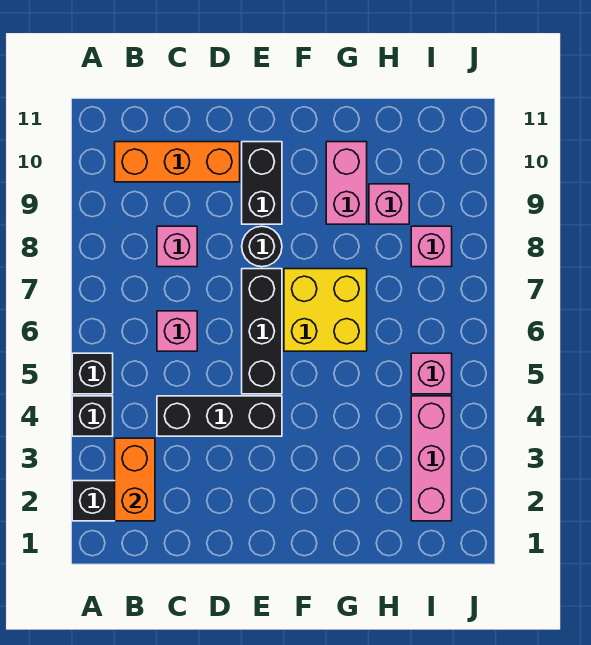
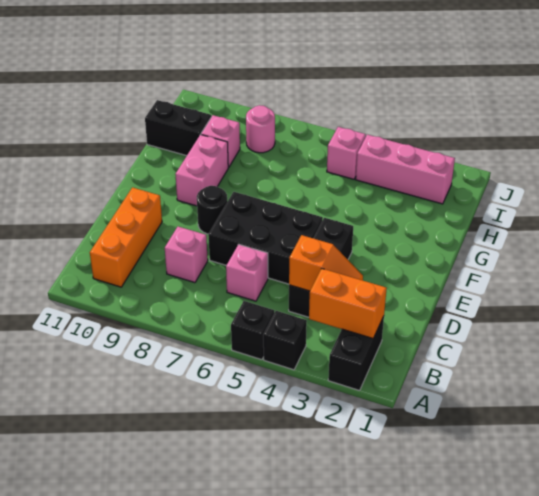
none -> orange slope C3:C4 level 2 top 4
black brick E5:E7 level 1 -> black brick D5:E7 level 1
black brick E9:E10 level 1 -> black brick H10:H11 level 1
yellow brick F6:G7 level 1 -> none
pink brick G9:G10 level 1 -> pink brick F9:G9 level 1
pink brick I8 level 1 -> pink round brick I8 level 1

